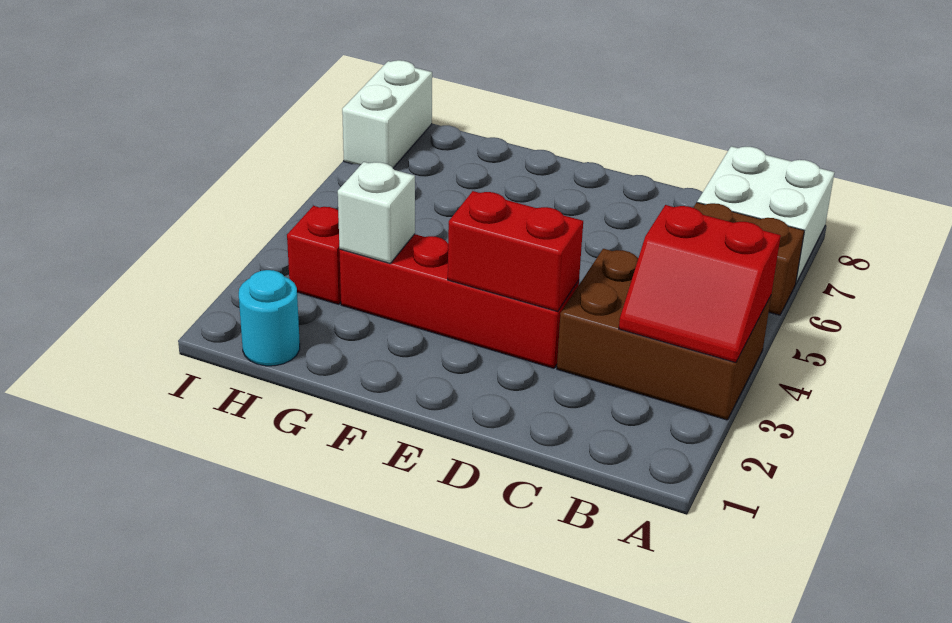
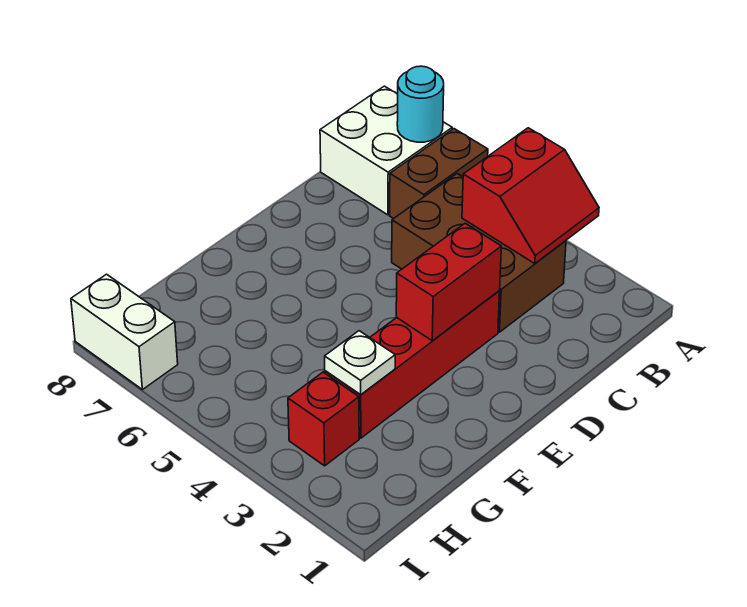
brown brick A3:C4 level 1 -> brown brick B3:C5 level 1
white brick G3 level 2 -> white plate G3 level 2
cyan round brick H1 level 1 -> cyan round brick A7 level 2

